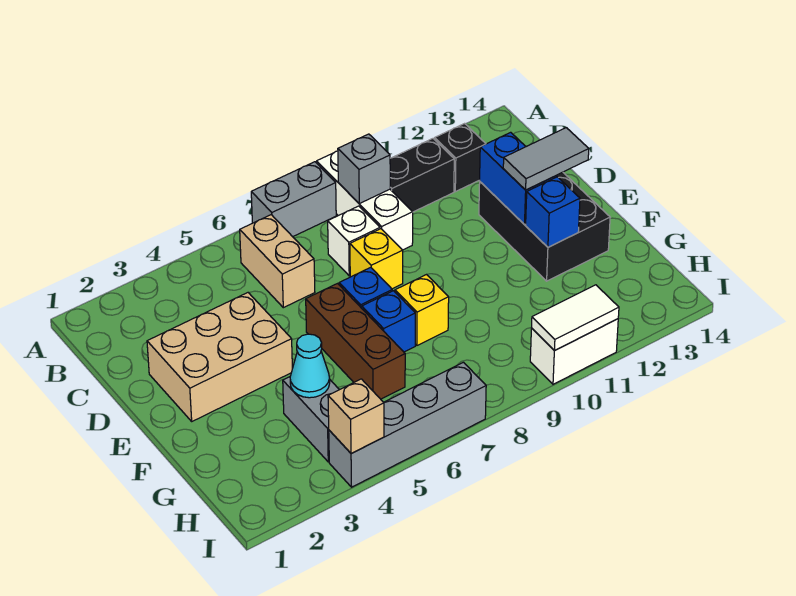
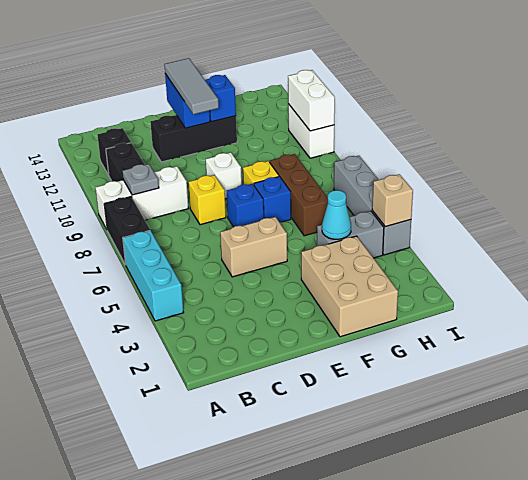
none -> cyan brick A4:A6 level 1
grey brick A7:A8 level 1 -> black brick A7:A8 level 1
tan brick B6:C6 level 1 -> tan brick D5:E5 level 1
grey brick B9 level 2 -> grey plate B9 level 2
white brick C8 level 1 -> white brick E9 level 1
tan brick D2:E4 level 1 -> tan brick F1:G3 level 1
black brick D12:F13 level 1 -> black brick D12:F12 level 1
blue brick D12:E12 level 2 -> blue brick E12:E13 level 2
brown brick E6:G6 level 1 -> brown brick G6:G8 level 1
grey tile E12:E13 level 3 -> grey tile E11:E13 level 3
white tile I10:I11 level 2 -> white brick I10:I11 level 2

